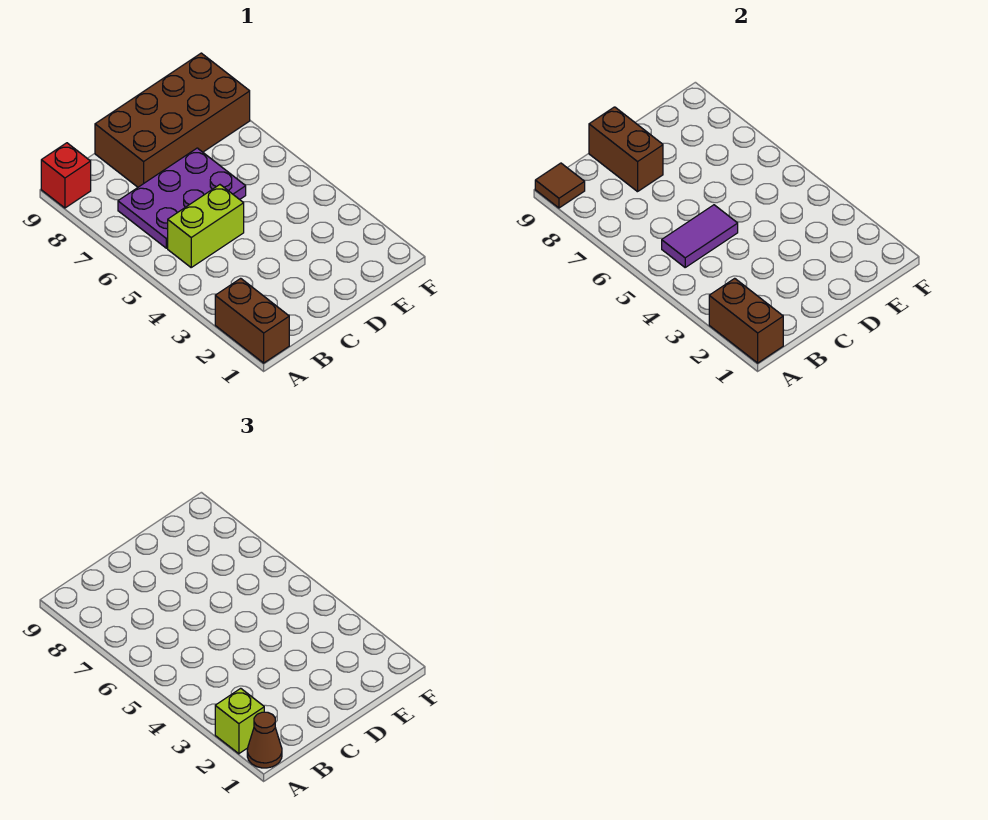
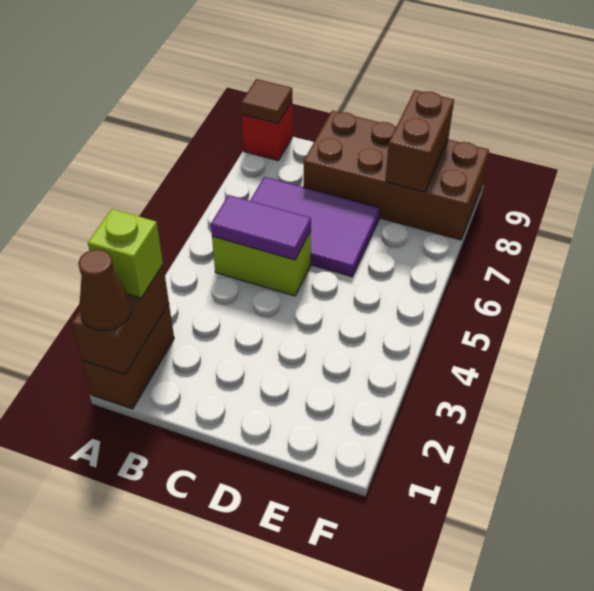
purple plate B6:D7 level 1 -> purple tile B6:D7 level 1
brown brick C8:C9 level 2 -> brown brick E8:E9 level 2

